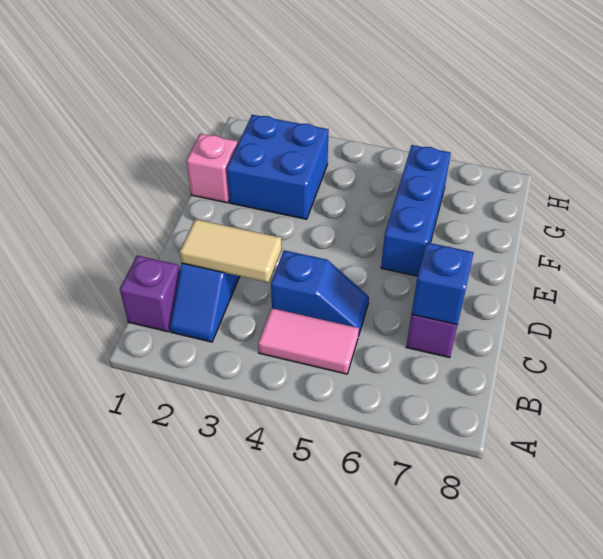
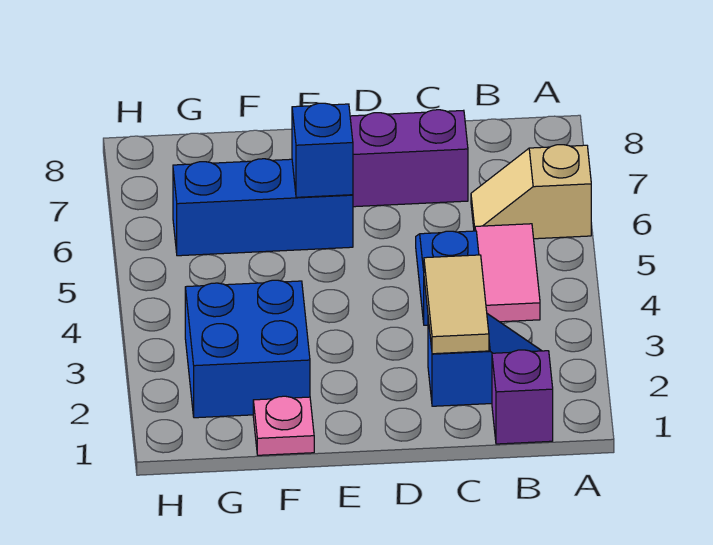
none -> tan slope A6:B6 level 1 top A
blue brick C7 level 2 -> blue brick E6 level 2
pink brick F1 level 1 -> pink plate F1 level 1

